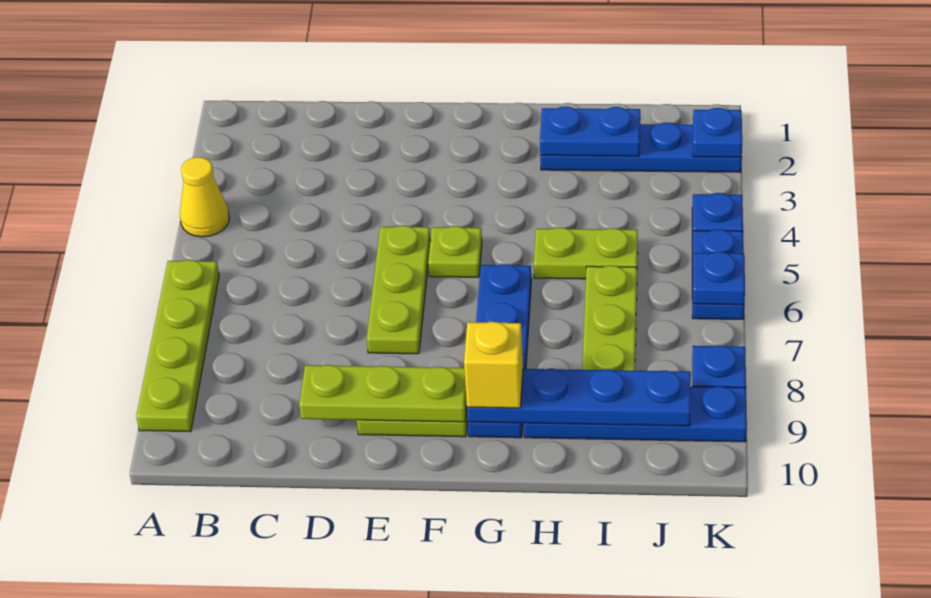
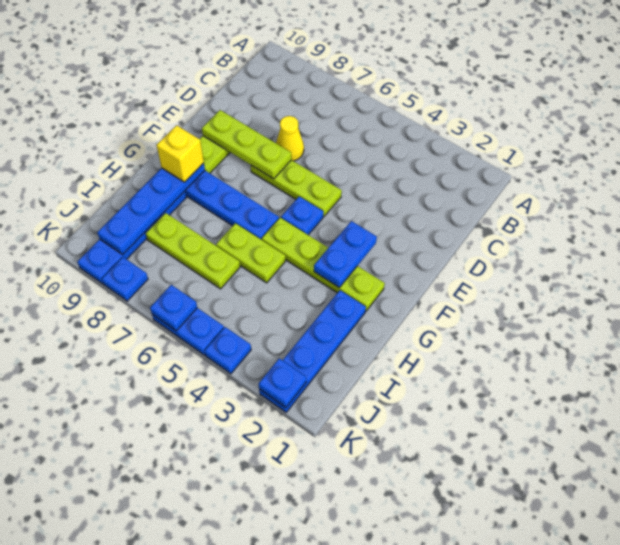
yellow cone A4 level 1 -> yellow cone D7 level 1
lime plate A6:A9 level 1 -> lime plate G2:G5 level 1
lime plate D9:F9 level 2 -> lime plate E7:E9 level 2
lime plate F5 level 1 -> blue plate F5 level 1
blue plate H2:I2 level 2 -> blue plate F3:G3 level 2
lime plate H5:I5 level 1 -> lime plate H5:H6 level 1

